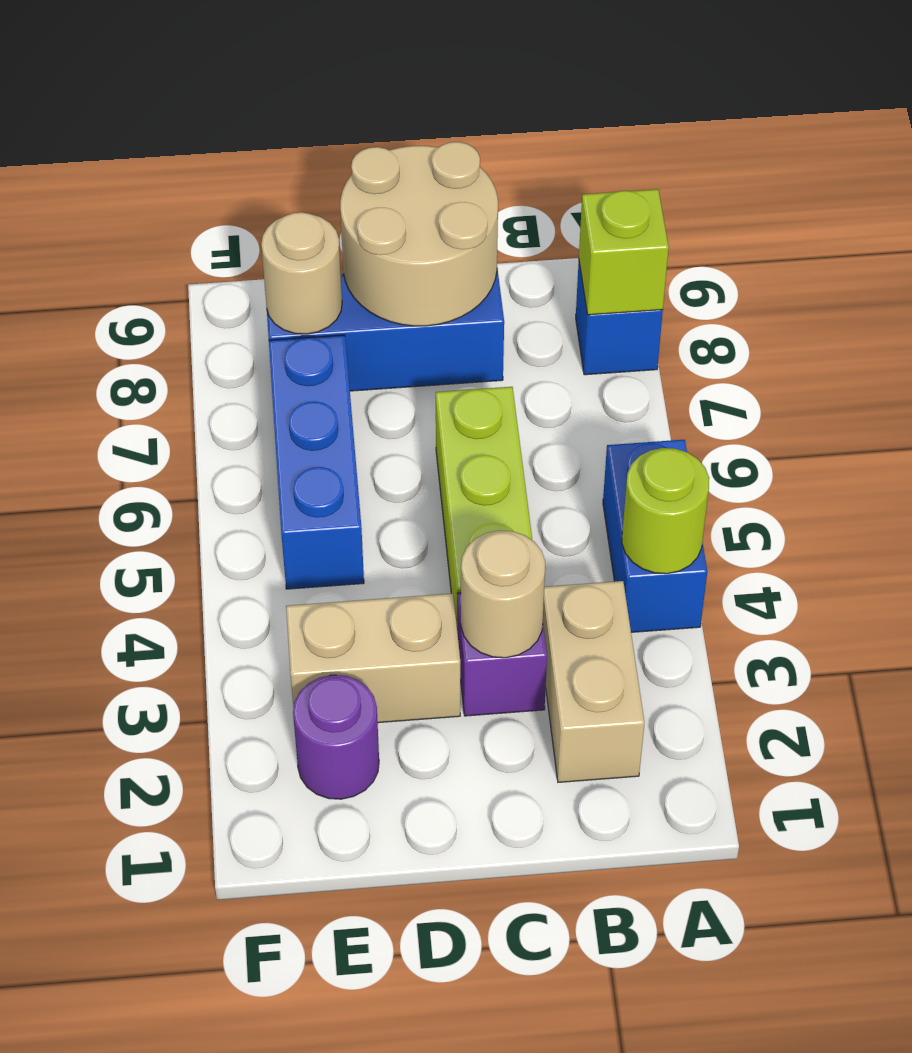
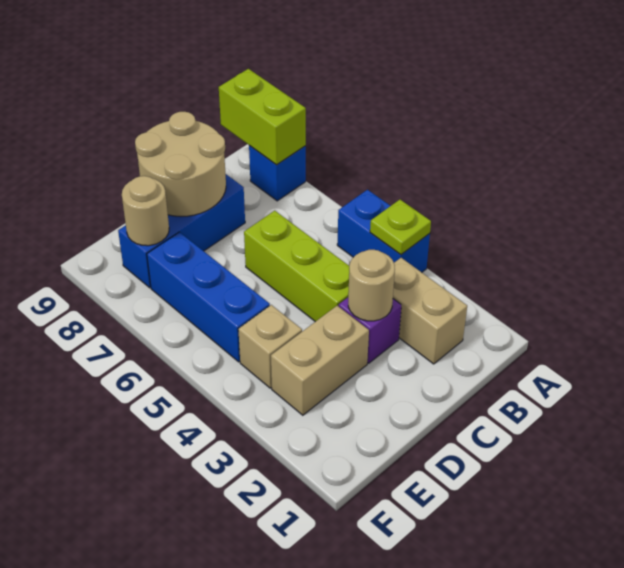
lime round brick A4 level 2 -> lime plate A4 level 2
lime brick A8 level 2 -> lime brick A8:A9 level 2
purple round brick E2 level 1 -> none
none -> tan brick E4 level 1

